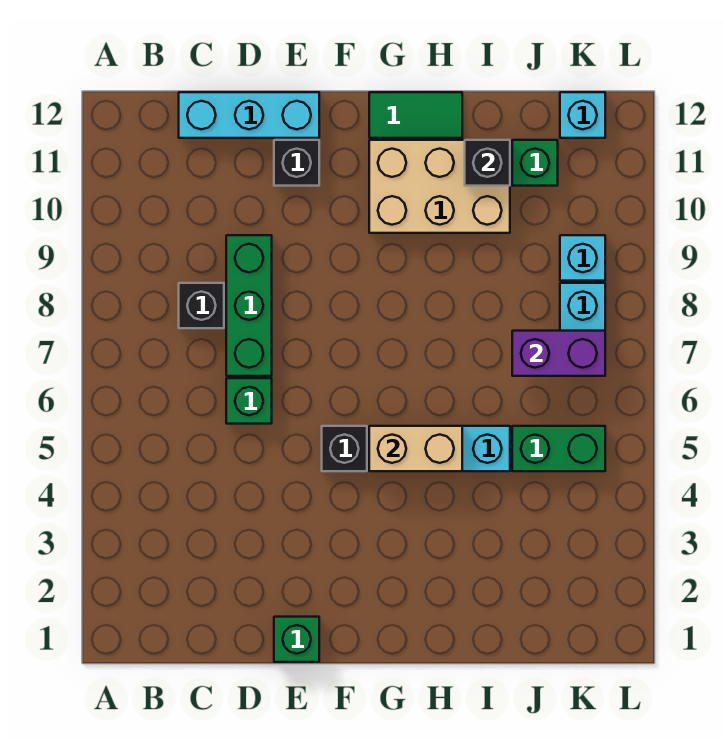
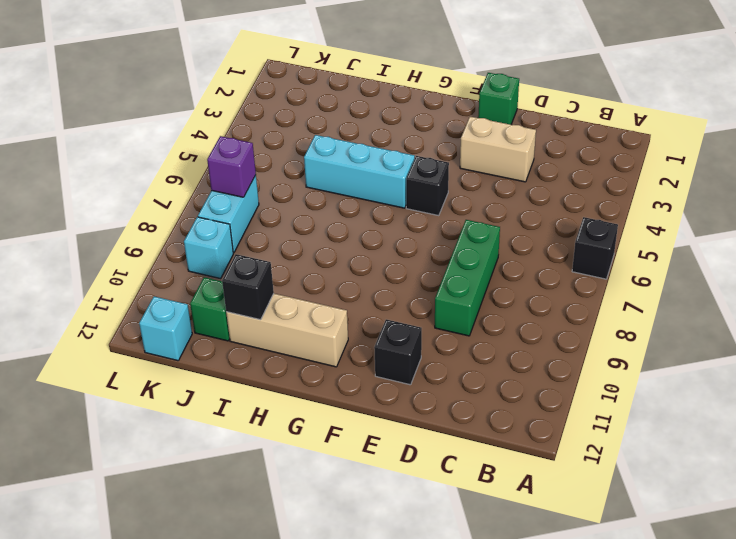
black brick C8 level 1 -> black brick A6 level 1
cyan brick C12:E12 level 1 -> none
green brick D6 level 1 -> none
tan brick G5:H5 level 2 -> tan brick D3:E3 level 1
tan brick G10:I11 level 1 -> tan brick G11:I11 level 1
green tile G12:H12 level 1 -> none
green brick J5:K5 level 1 -> none
purple brick J7:K7 level 2 -> purple brick K7 level 2

